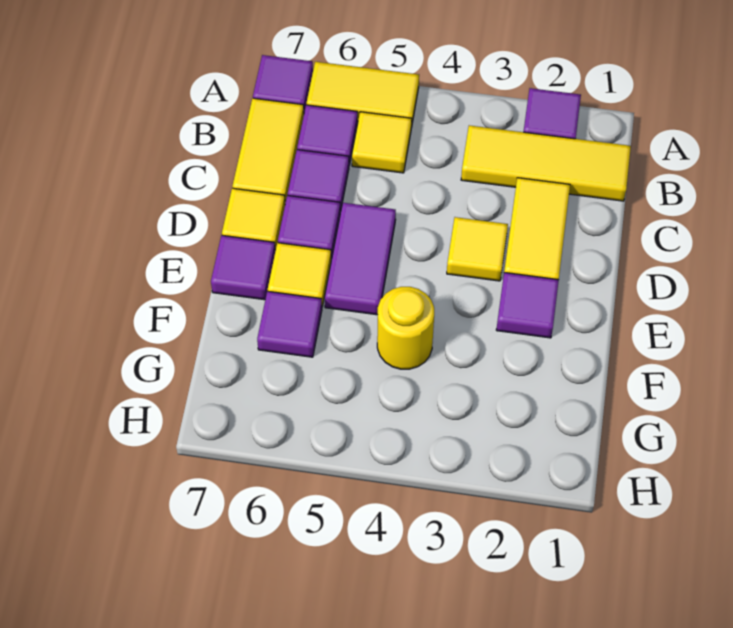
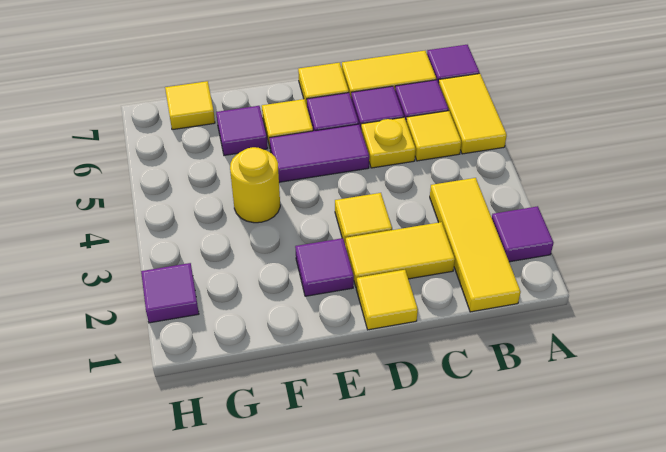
none -> yellow plate C5 level 1
none -> yellow tile D1 level 1
purple tile E7 level 1 -> purple tile H2 level 1
none -> yellow tile G7 level 1

